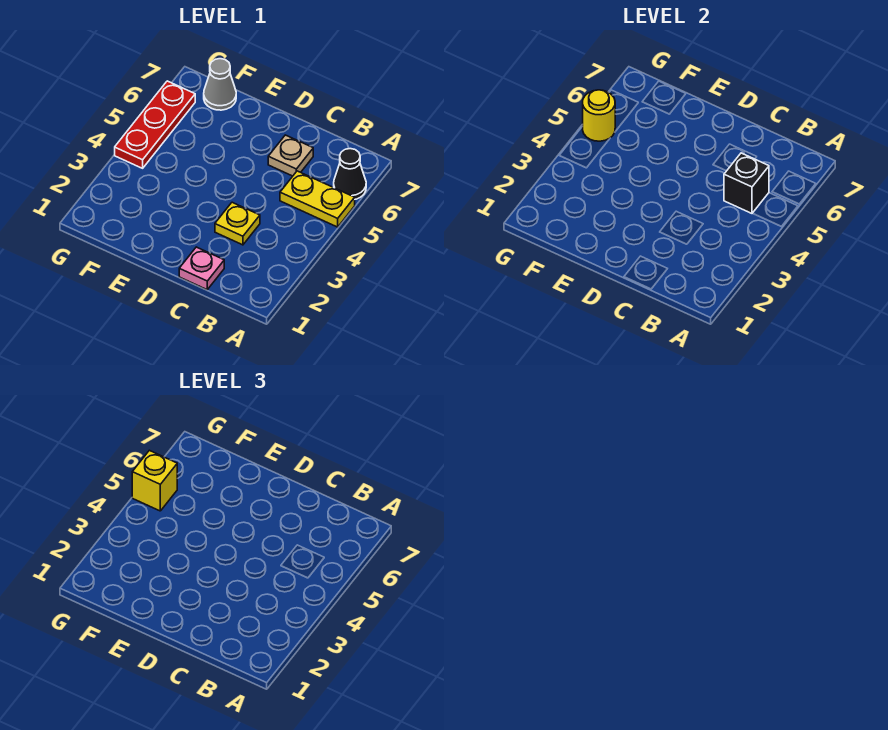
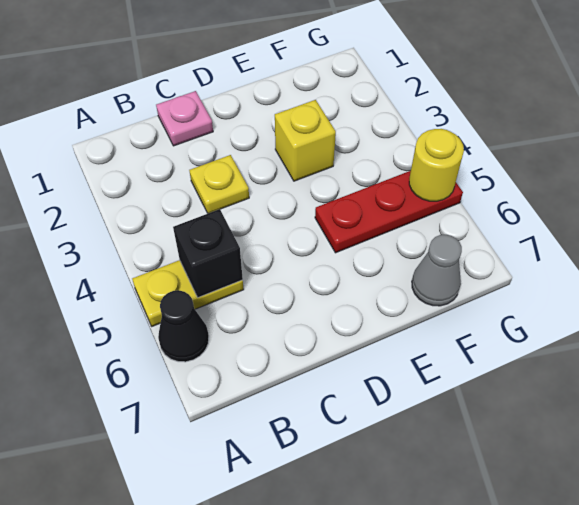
tan plate C6 level 1 -> none
red plate G4:G6 level 1 -> red plate E5:G5 level 1
yellow brick G5 level 3 -> yellow brick E3 level 1

